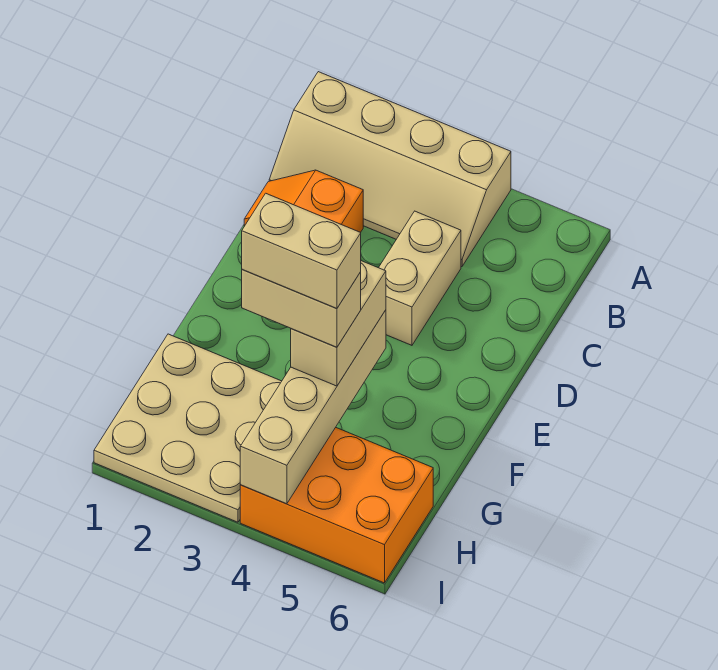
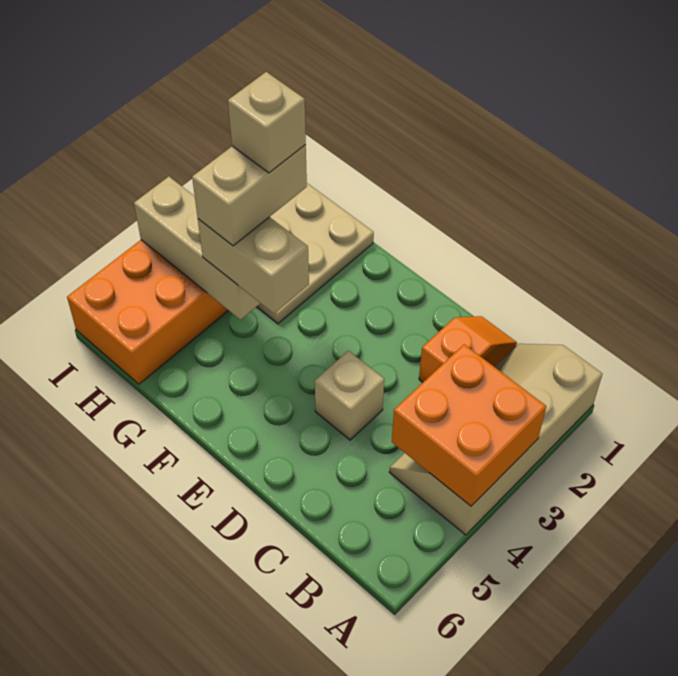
none -> orange brick A3:B4 level 2
tan brick C4:D4 level 1 -> tan brick D4 level 1
tan brick F4:I4 level 2 -> tan brick G4:I4 level 2
tan brick G3:G4 level 5 -> tan brick G3 level 5

